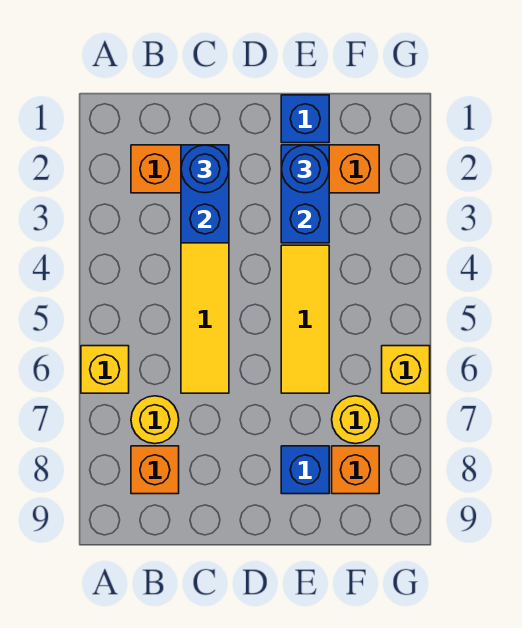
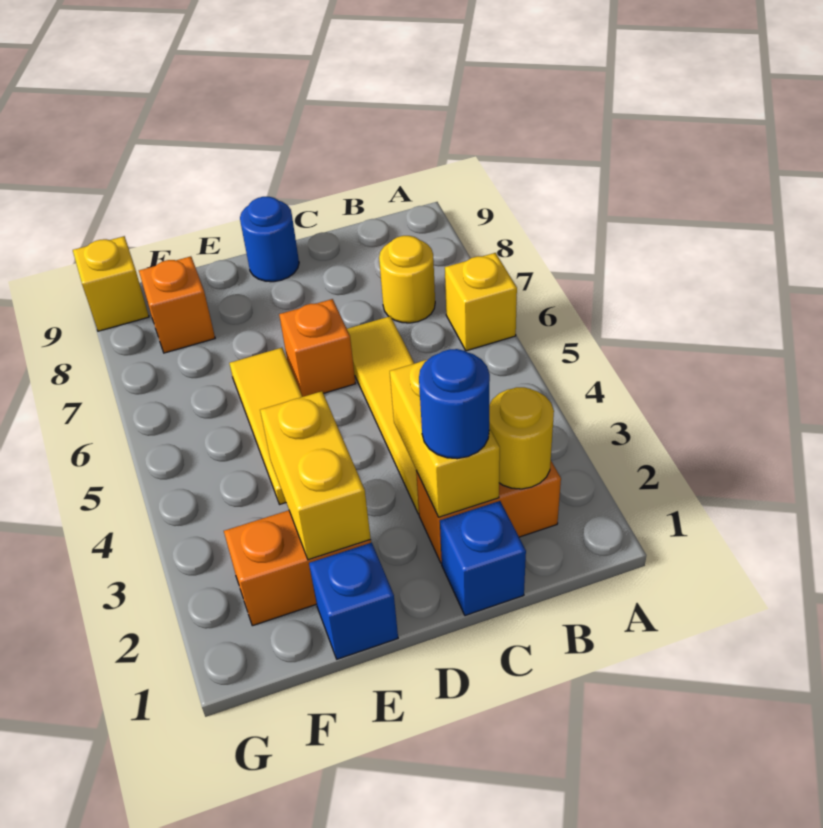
orange brick B8 level 1 -> orange brick D6 level 1
blue brick C2:C3 level 2 -> yellow brick C2:C3 level 2
blue brick E2:E3 level 2 -> yellow brick E2:E3 level 2
blue round brick E2 level 3 -> blue round brick D9 level 1
blue brick E8 level 1 -> blue brick C1 level 1
yellow round brick F7 level 1 -> yellow round brick B2 level 2
yellow brick G6 level 1 -> yellow brick G9 level 1

